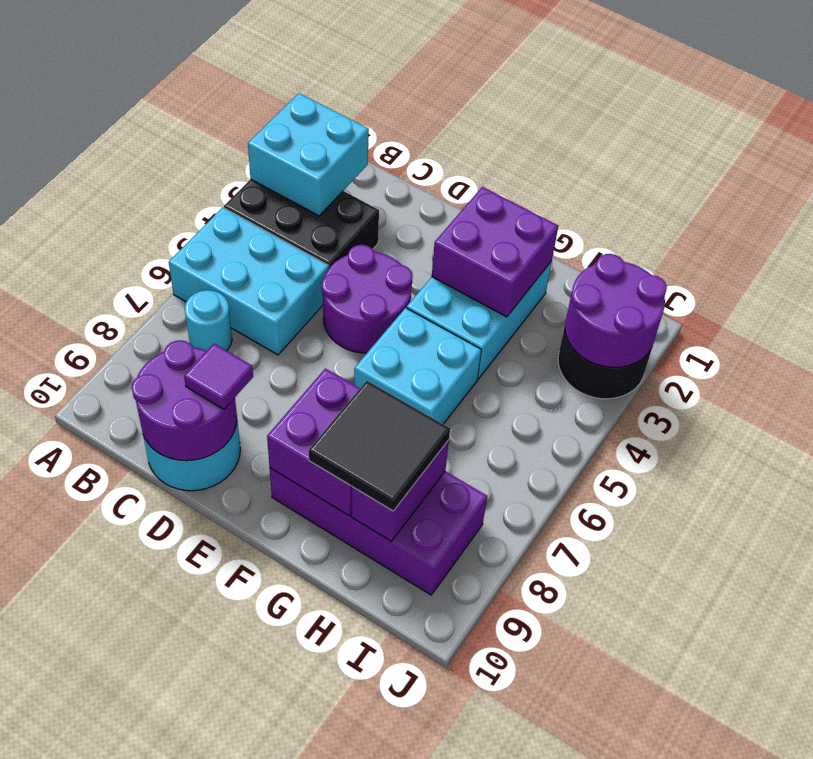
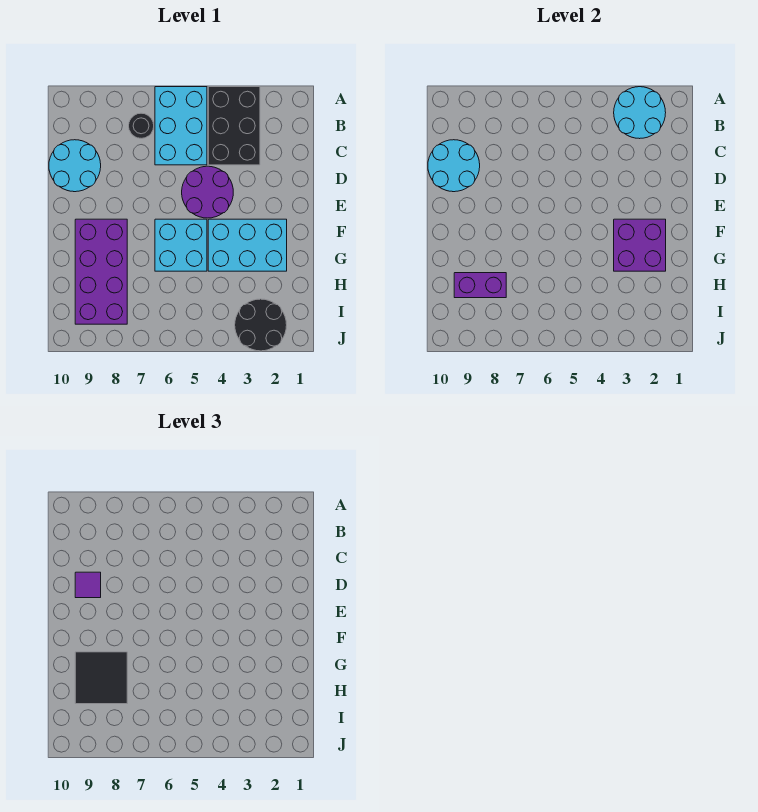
cyan brick A2:B3 level 2 -> cyan round brick A2:B3 level 2
cyan round brick B7 level 1 -> black round brick B7 level 1
purple round brick C9:D10 level 2 -> cyan round brick C9:D10 level 2
purple brick F8:G9 level 2 -> none
purple round brick I2:J3 level 2 -> none

